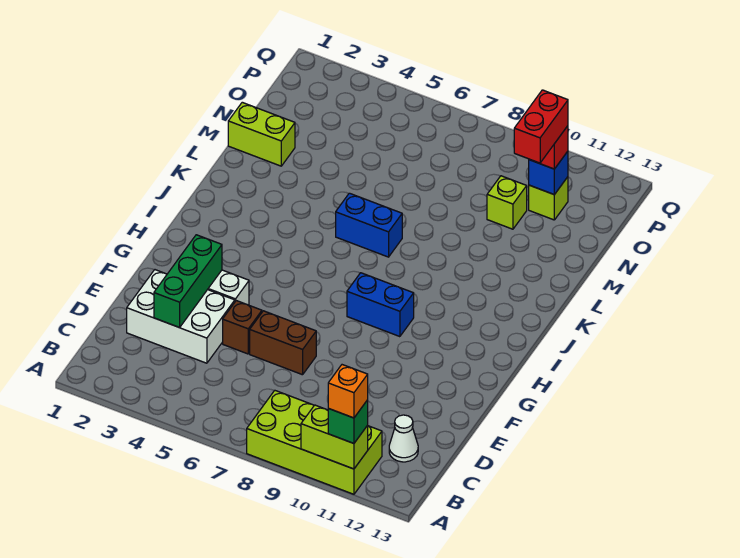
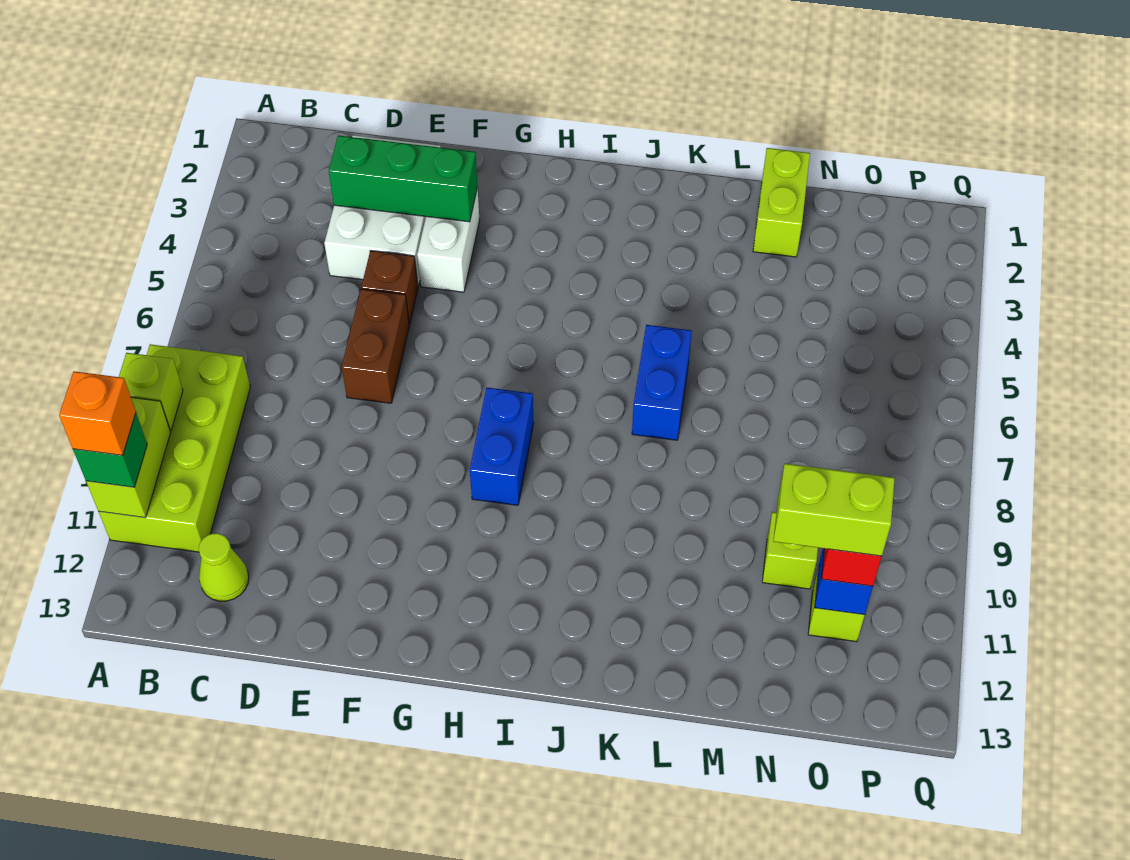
none -> lime brick A9 level 2
white cone C12 level 1 -> lime cone C12 level 1
red brick N11:O11 level 4 -> lime brick N11:O11 level 4

